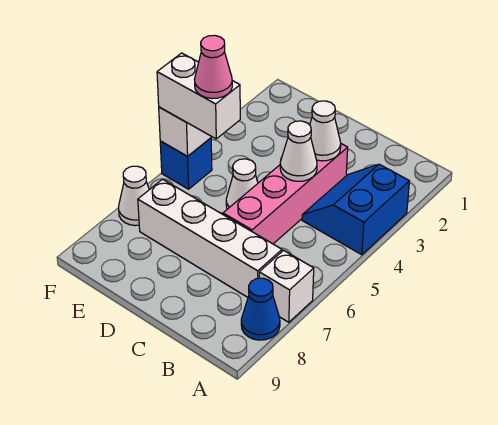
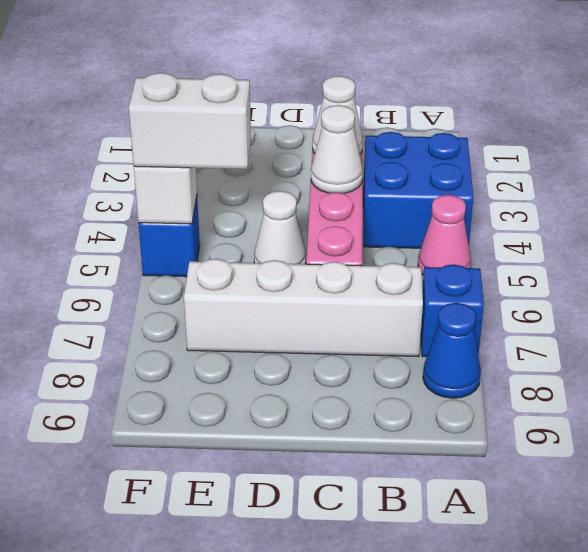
blue slope A3:B4 level 1 top A -> blue brick A3:B4 level 1
white brick A7 level 1 -> blue brick A7 level 1
pink cone E5 level 4 -> pink cone A5 level 1
white cone F7 level 1 -> none

